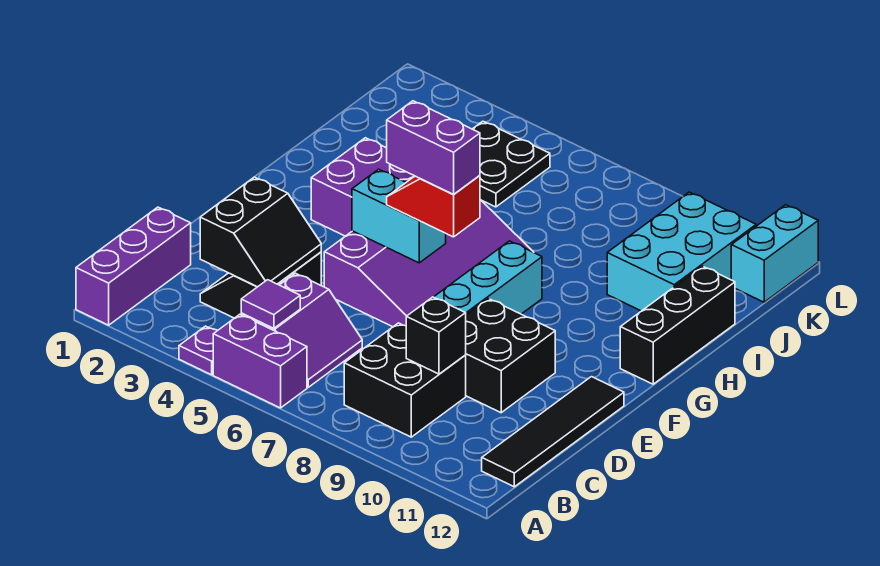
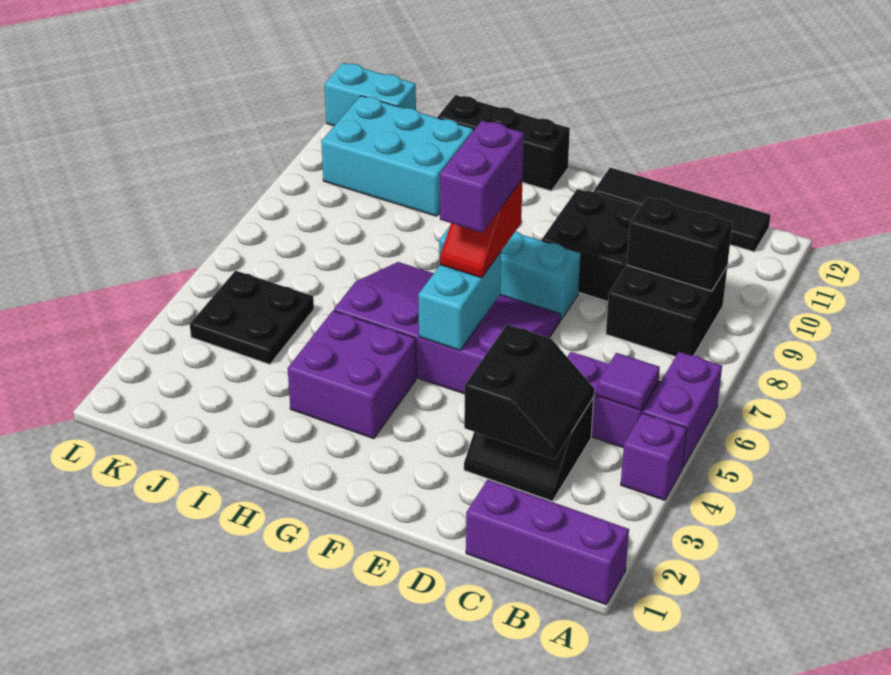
purple plate A4 level 1 -> purple brick A4 level 1
black slope C3:D4 level 2 top 3 -> black slope C3:D4 level 2 top D
black brick C9 level 2 -> black brick B9:C9 level 2

